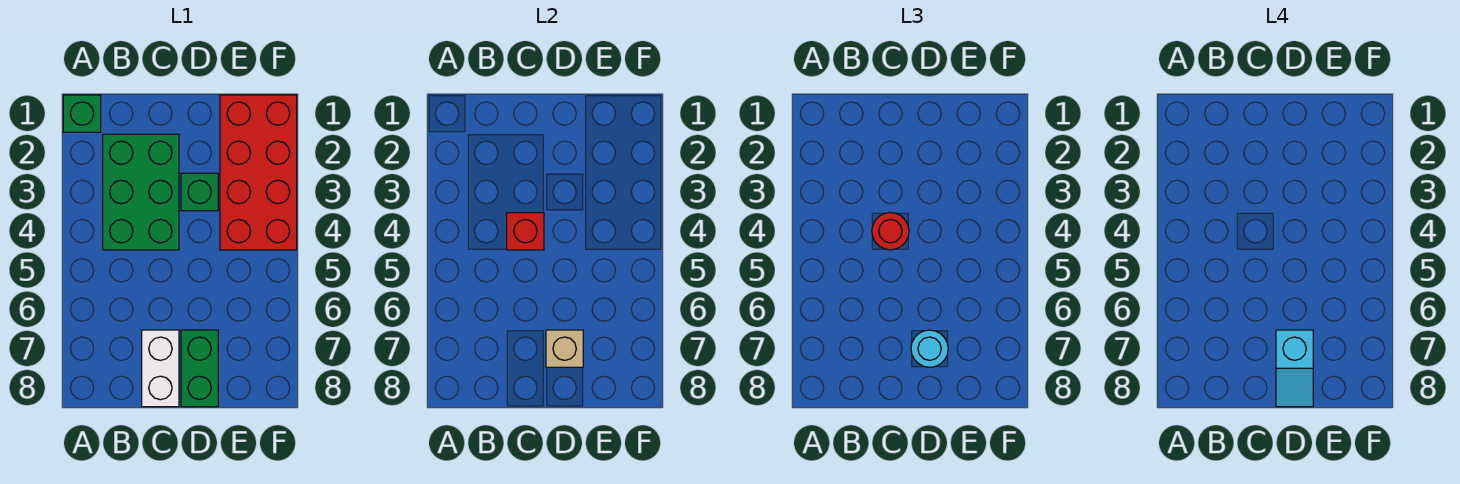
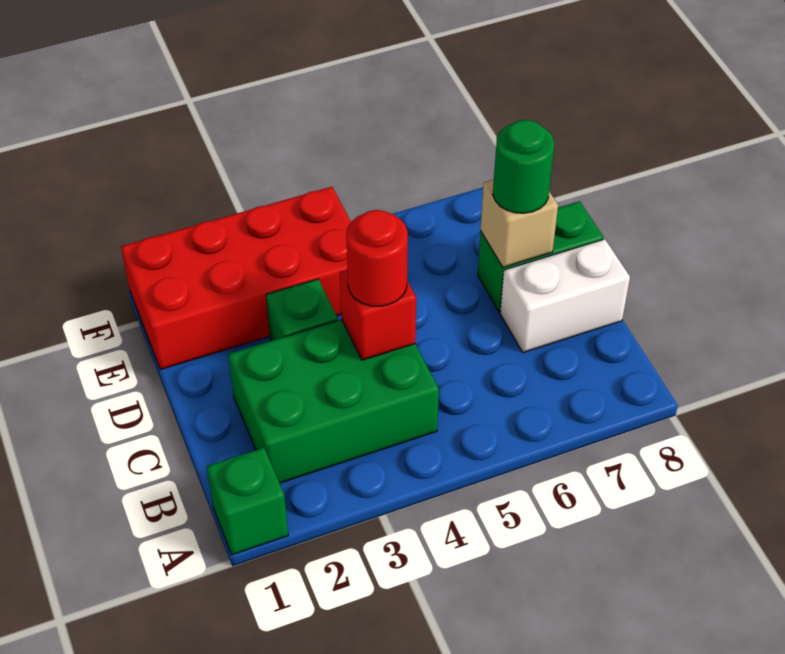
cyan round brick D7 level 3 -> green round brick D7 level 3
cyan slope D7:D8 level 4 top 7 -> none

